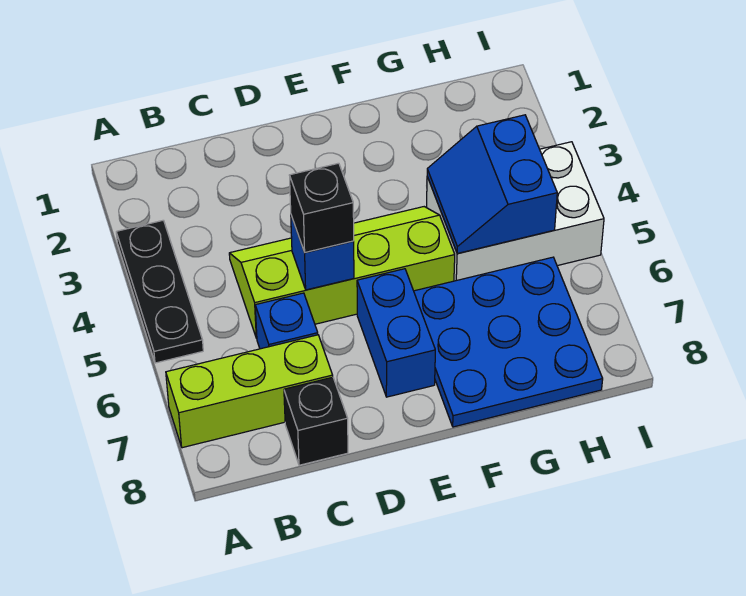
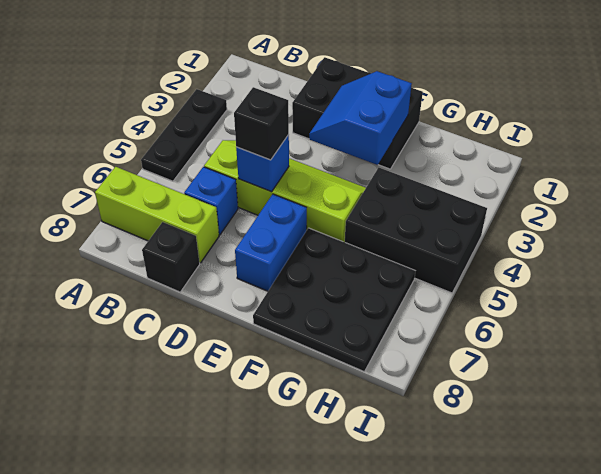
none -> black brick D1:F2 level 1
blue plate F6:H8 level 1 -> black plate F6:H8 level 1
white brick G4:I5 level 1 -> black brick G4:I5 level 1
blue slope G4:H5 level 2 top H -> blue slope E2:F3 level 2 top F

